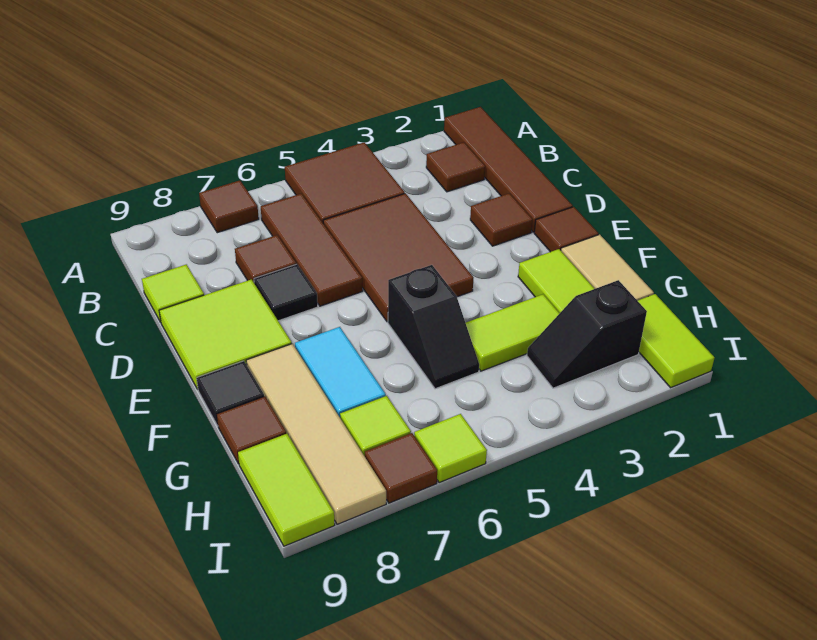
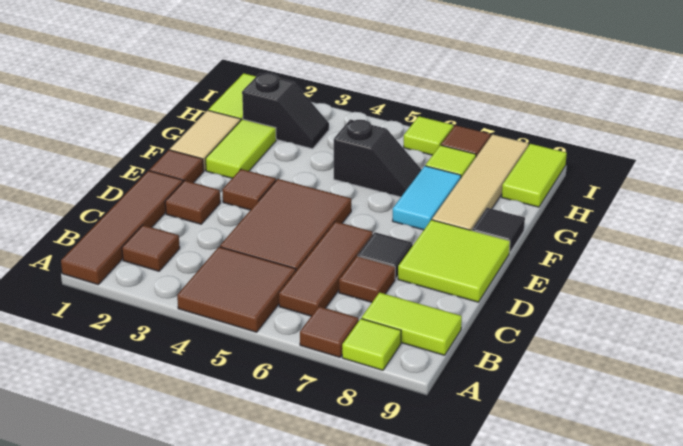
lime tile C9 level 1 -> lime tile A8 level 1
black slope F5:G5 level 1 top F -> black slope G5:G6 level 1 top 5
lime tile G3:G4 level 1 -> lime tile B8:B9 level 1
brown tile G9 level 1 -> brown tile E3 level 1

